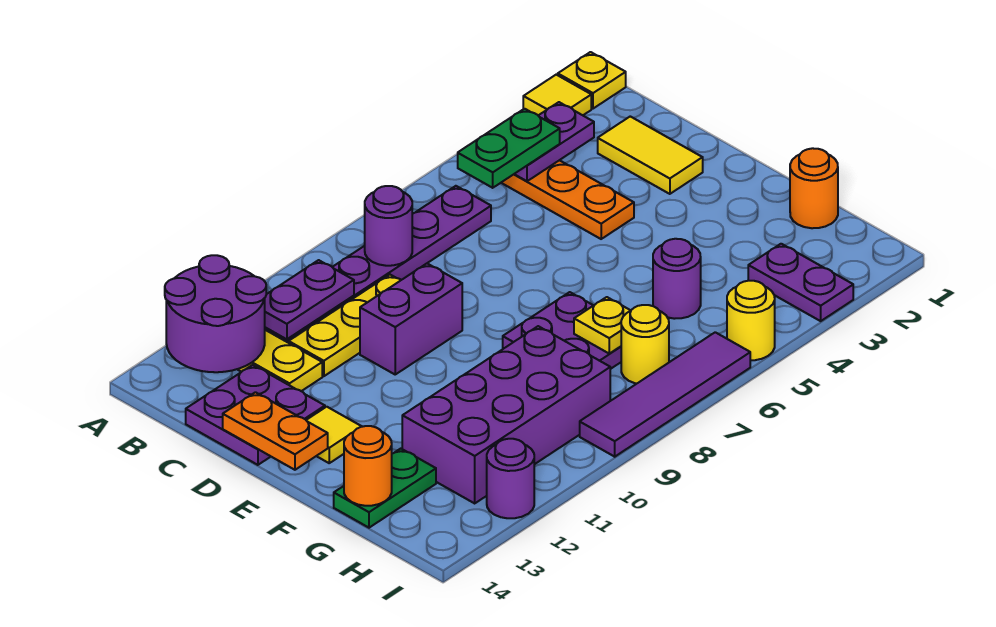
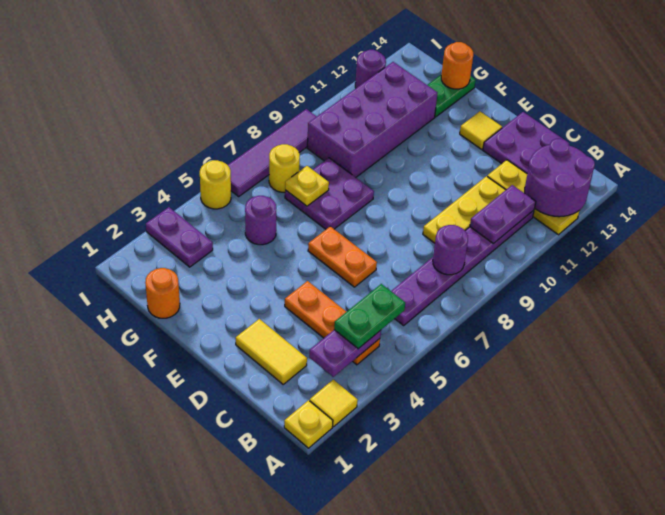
purple brick D9:D10 level 1 -> none
orange plate D14:E14 level 2 -> orange plate D6:E6 level 1

